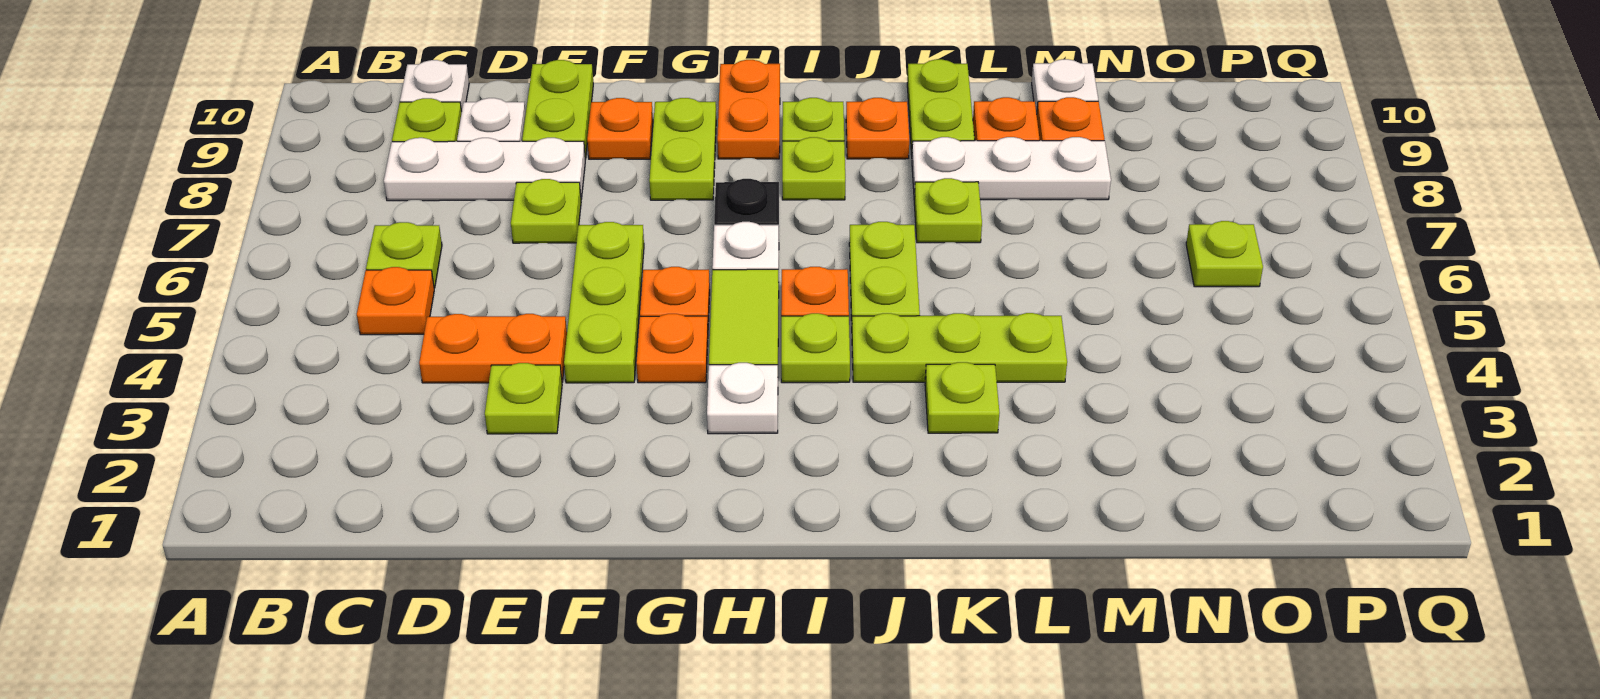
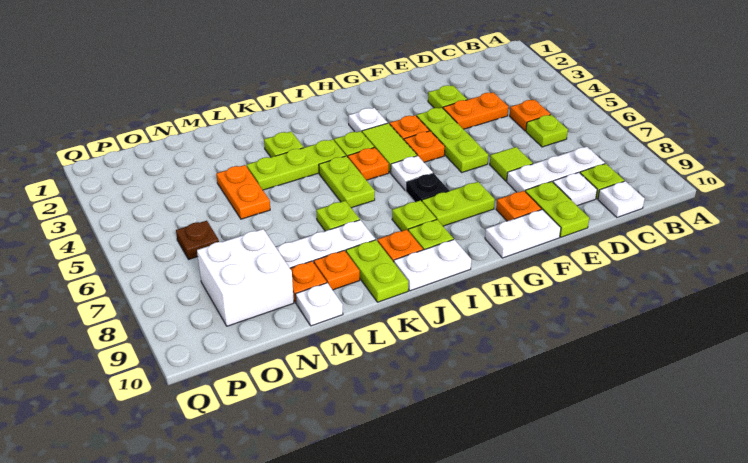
lime plate E7 level 1 -> lime tile E7 level 1
none -> white plate F10:G10 level 1
lime plate G8:G9 level 1 -> lime plate G8:H8 level 1
orange plate H9:H10 level 1 -> orange plate M4:M5 level 1
none -> white plate I10:J10 level 1
none -> white brick N8:O9 level 1
lime plate O6 level 1 -> brown plate O6 level 1

